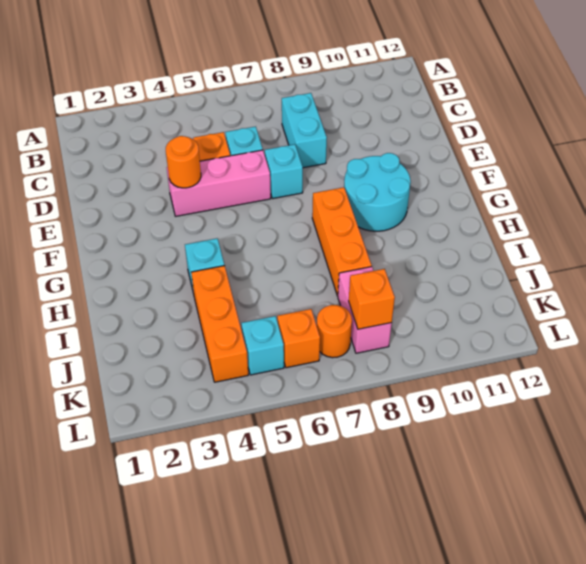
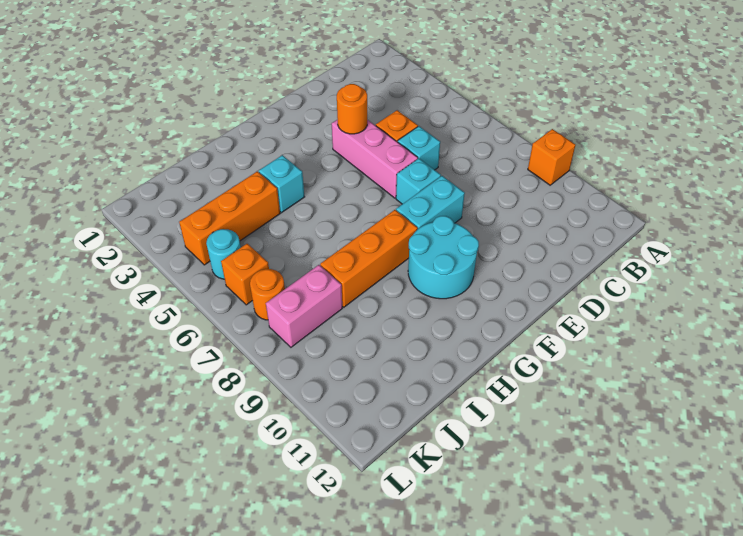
cyan brick C8:D8 level 1 -> cyan brick E8:F8 level 1
cyan brick K5 level 1 -> cyan round brick K5 level 1
orange brick K8 level 2 -> orange brick A9 level 1

